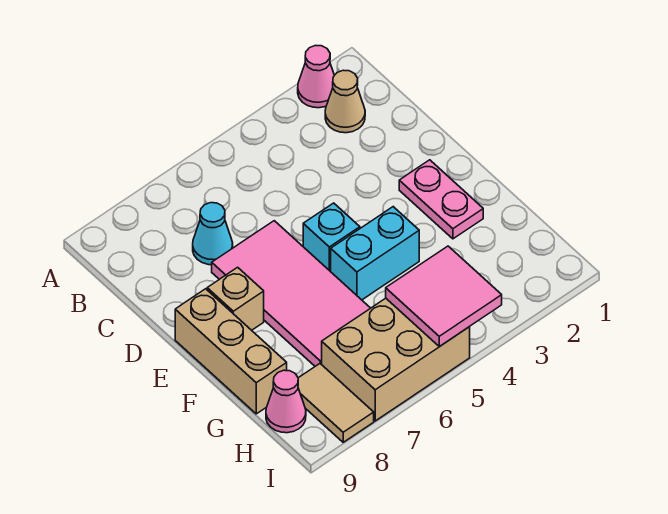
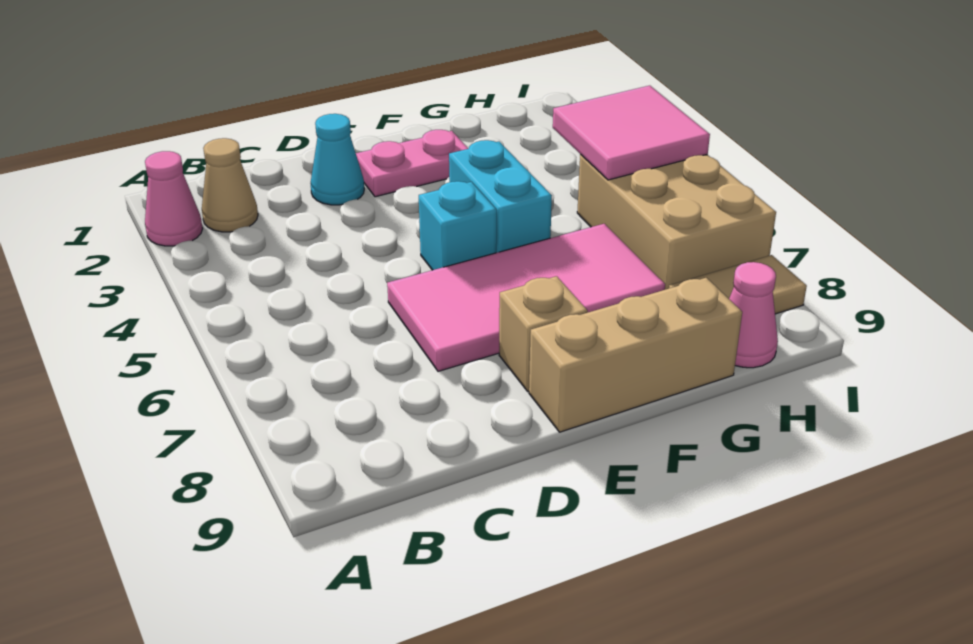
cyan cone C7 level 1 -> cyan cone D2 level 1

